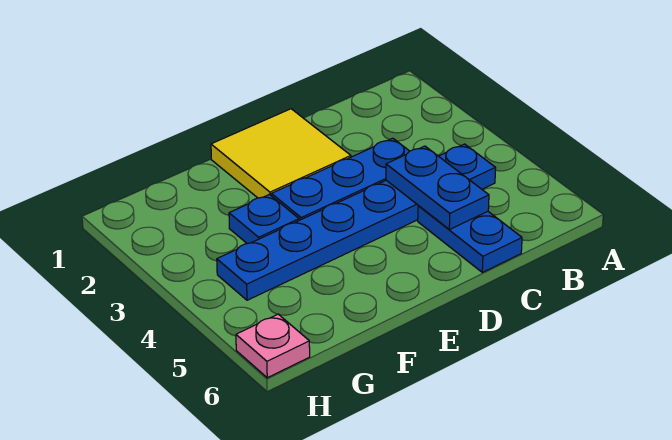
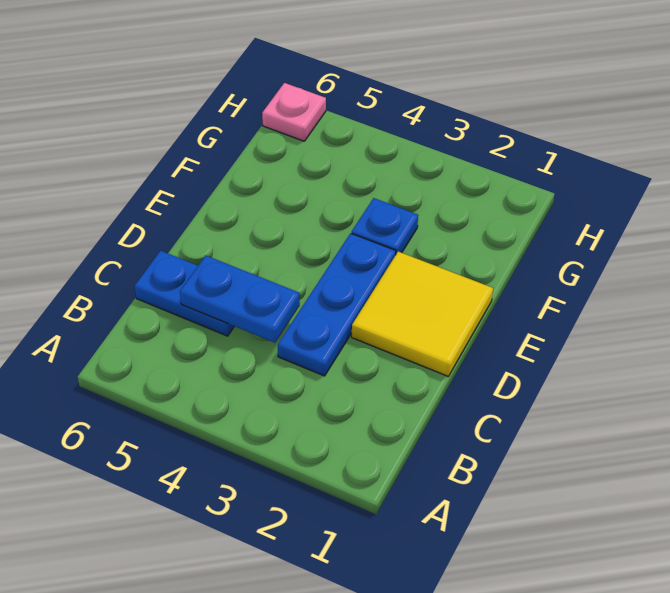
blue plate B4:G4 level 1 -> none

